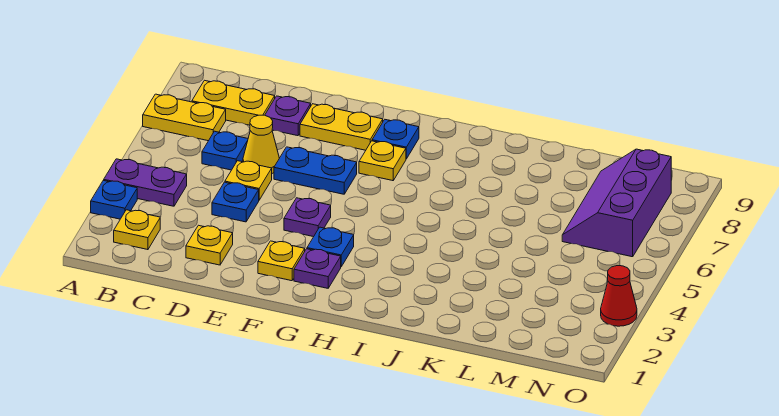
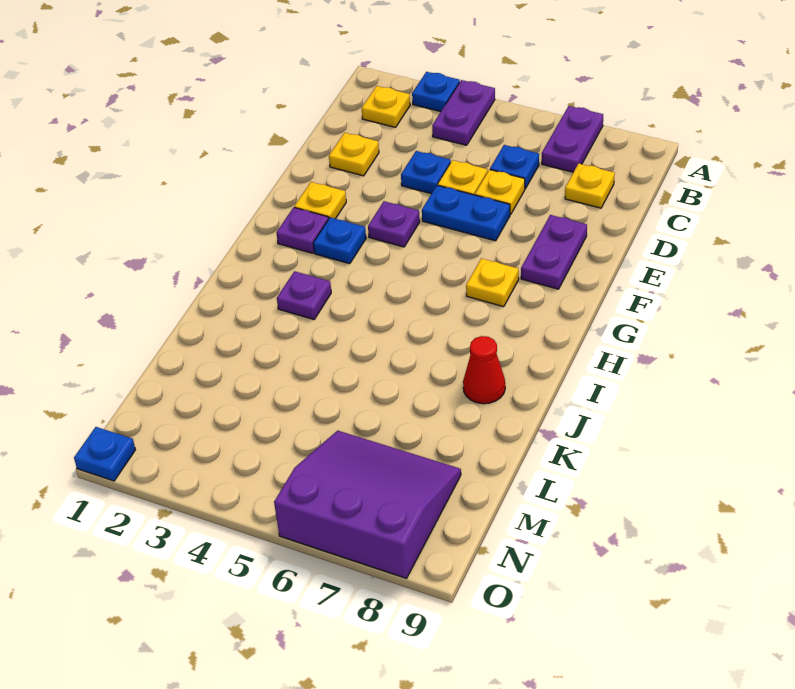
yellow plate A7:B7 level 1 -> purple plate A7:B7 level 1
yellow plate B8:C8 level 1 -> yellow plate C8 level 1
yellow cone D6 level 1 -> yellow plate D6 level 1
purple plate D8 level 1 -> purple plate I3 level 1
blue plate E6:F6 level 1 -> blue plate E5:E6 level 1
yellow plate E8:F8 level 1 -> purple plate E8:F8 level 1
blue plate G8 level 1 -> blue plate O1 level 1
purple slope M6:N8 level 1 top N -> purple slope M6:O8 level 1 top O
red cone O3 level 1 -> red cone J8 level 1

